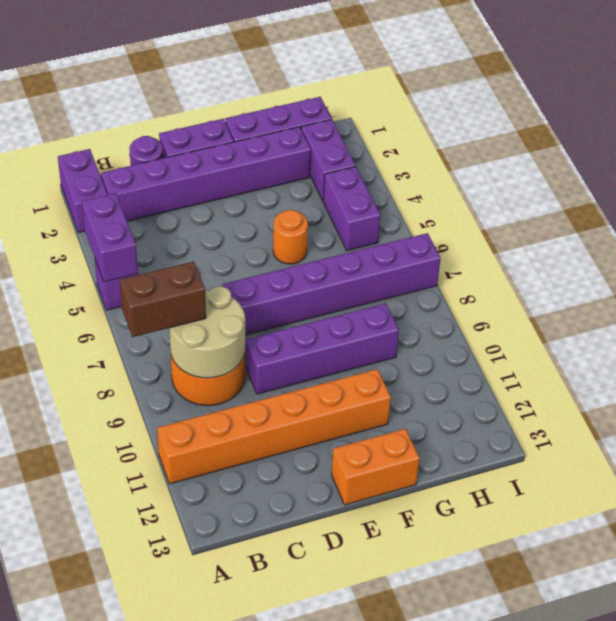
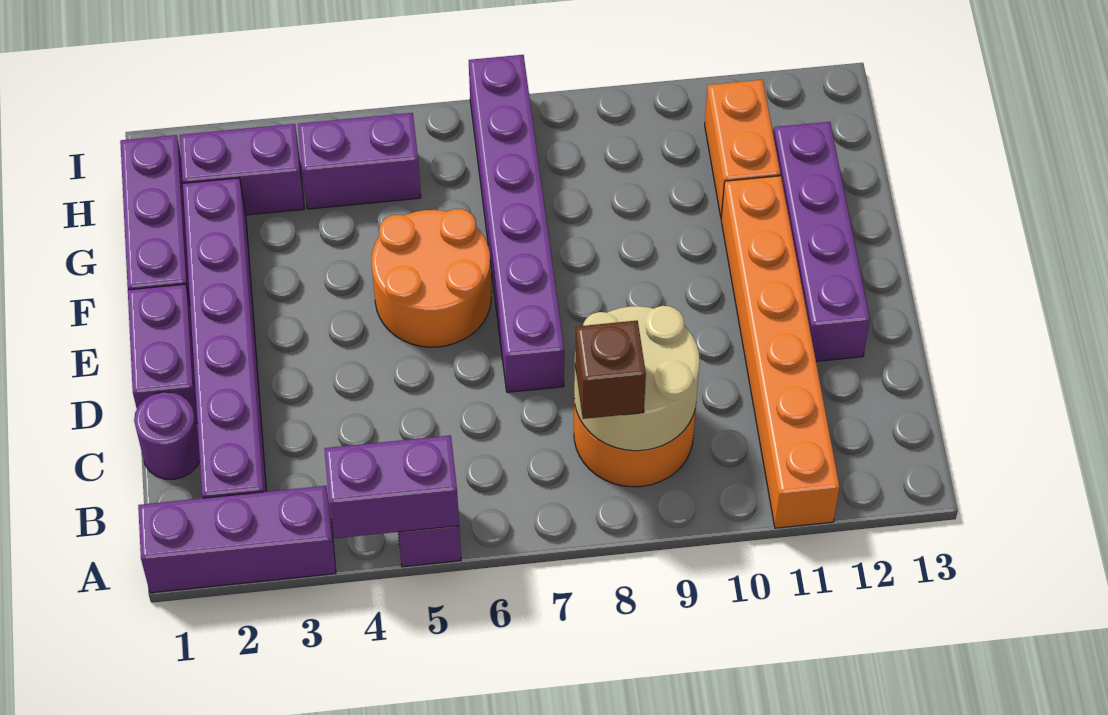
purple brick A1:A2 level 1 -> purple brick A1:A3 level 1
brown brick A8:B8 level 3 -> brown brick B8 level 3
purple brick D9:G9 level 1 -> purple brick D12:G12 level 1
orange brick E13:F13 level 1 -> orange brick G11:H11 level 1
orange round brick F5 level 1 -> orange round brick E5:F6 level 1

